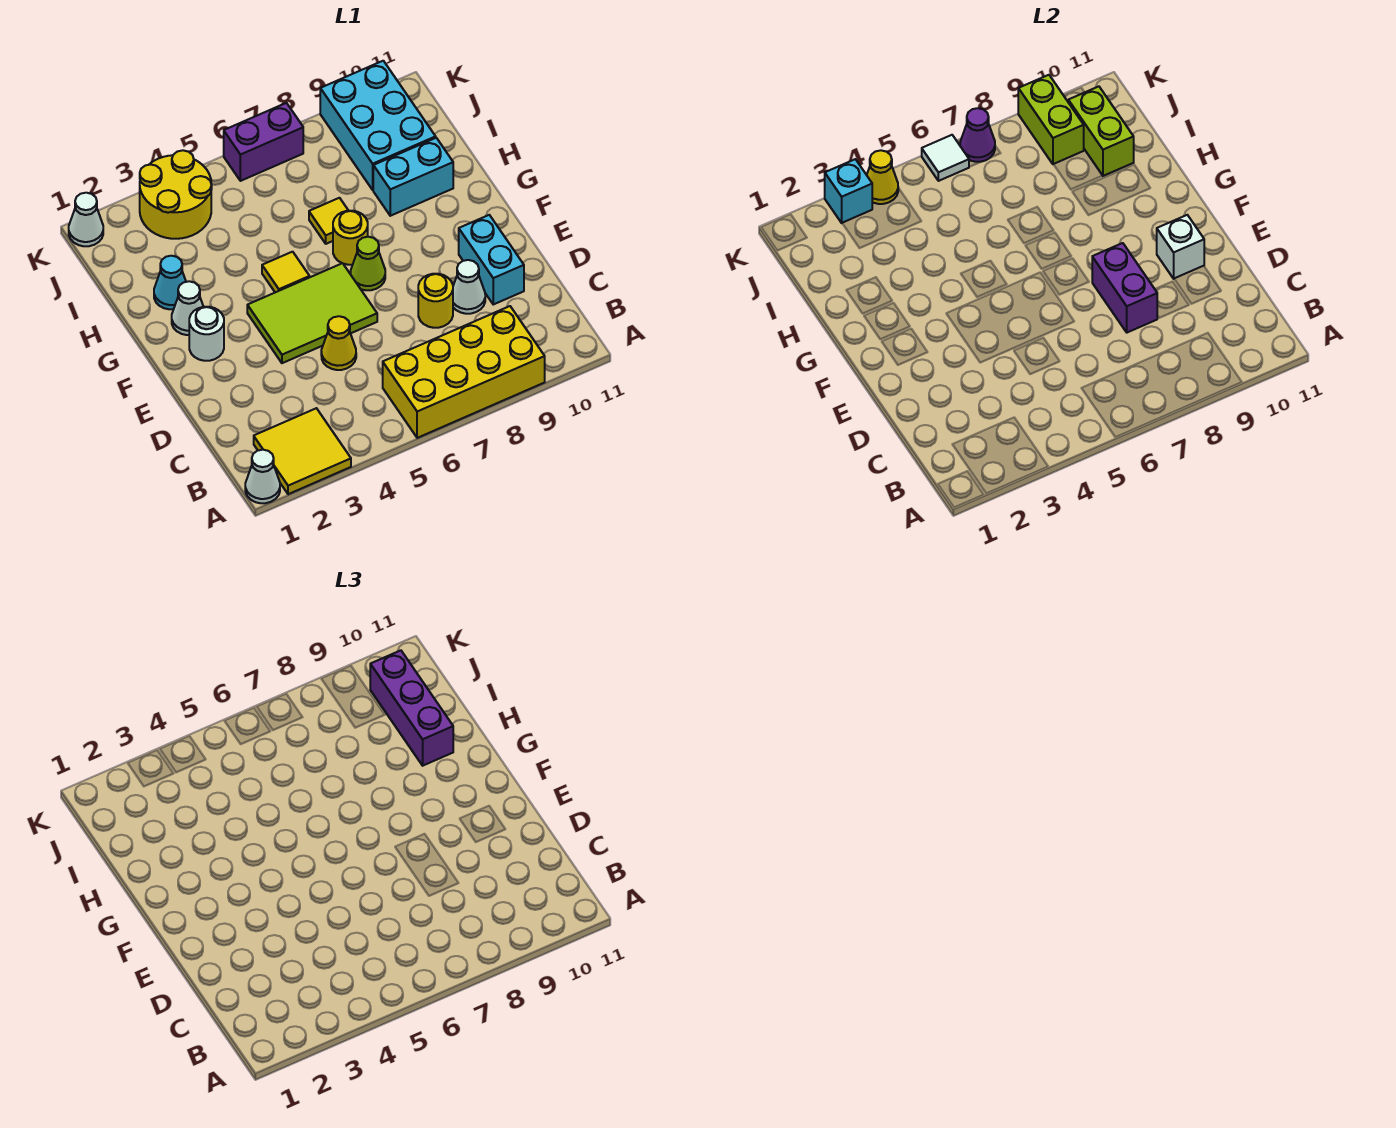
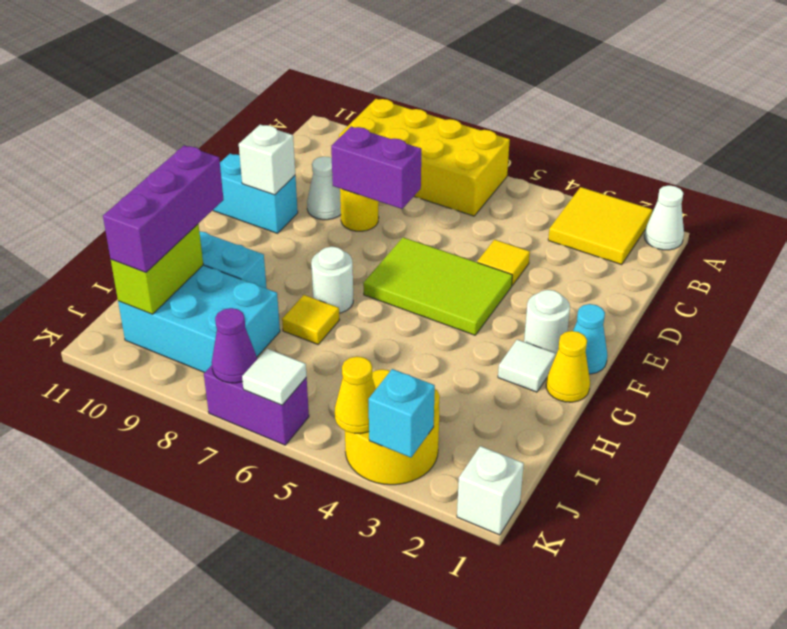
yellow cone D5 level 1 -> yellow cone G1 level 1
purple brick D8:E8 level 2 -> purple brick D7:D8 level 2
cyan brick D10:E10 level 1 -> cyan brick E10:E11 level 1
lime cone F7 level 1 -> none
white cone G2 level 1 -> white tile G2 level 1
yellow tile G5 level 1 -> yellow tile D4 level 1
yellow round brick G7 level 1 -> white round brick G7 level 1
cyan cone H2 level 1 -> cyan cone F1 level 1
cyan brick I9:K10 level 1 -> cyan brick I8:J10 level 1
lime brick J9:K9 level 2 -> none
white cone K1 level 1 -> white brick K1 level 1

